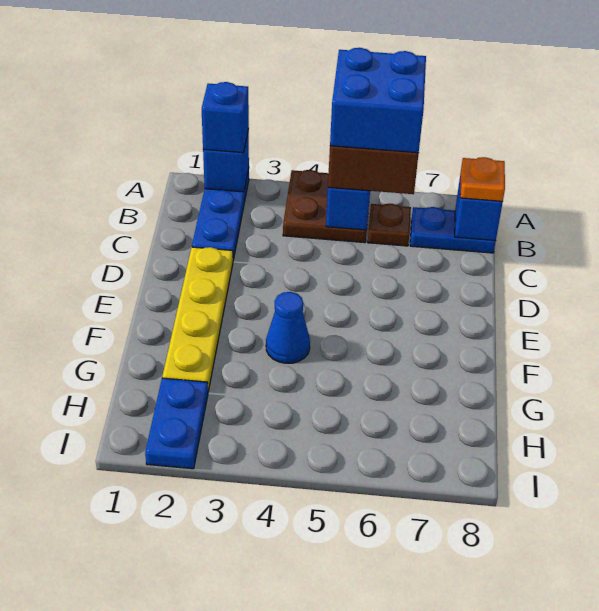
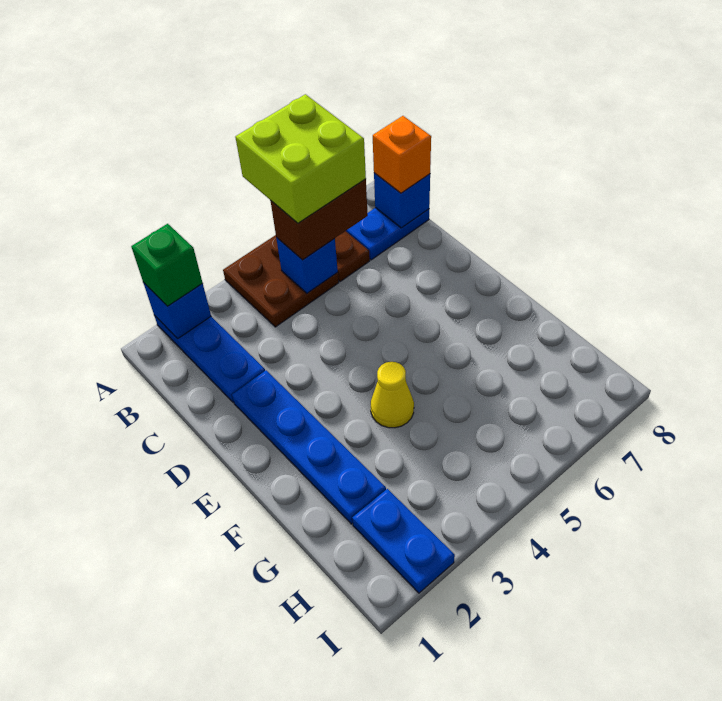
blue brick A2 level 3 -> green brick A2 level 3
blue brick A5:B6 level 4 -> lime brick A5:B6 level 4
orange plate B8 level 3 -> orange brick B8 level 3
yellow plate D2:G2 level 1 -> blue plate D2:G2 level 1
blue cone F4 level 1 -> yellow cone F4 level 1

